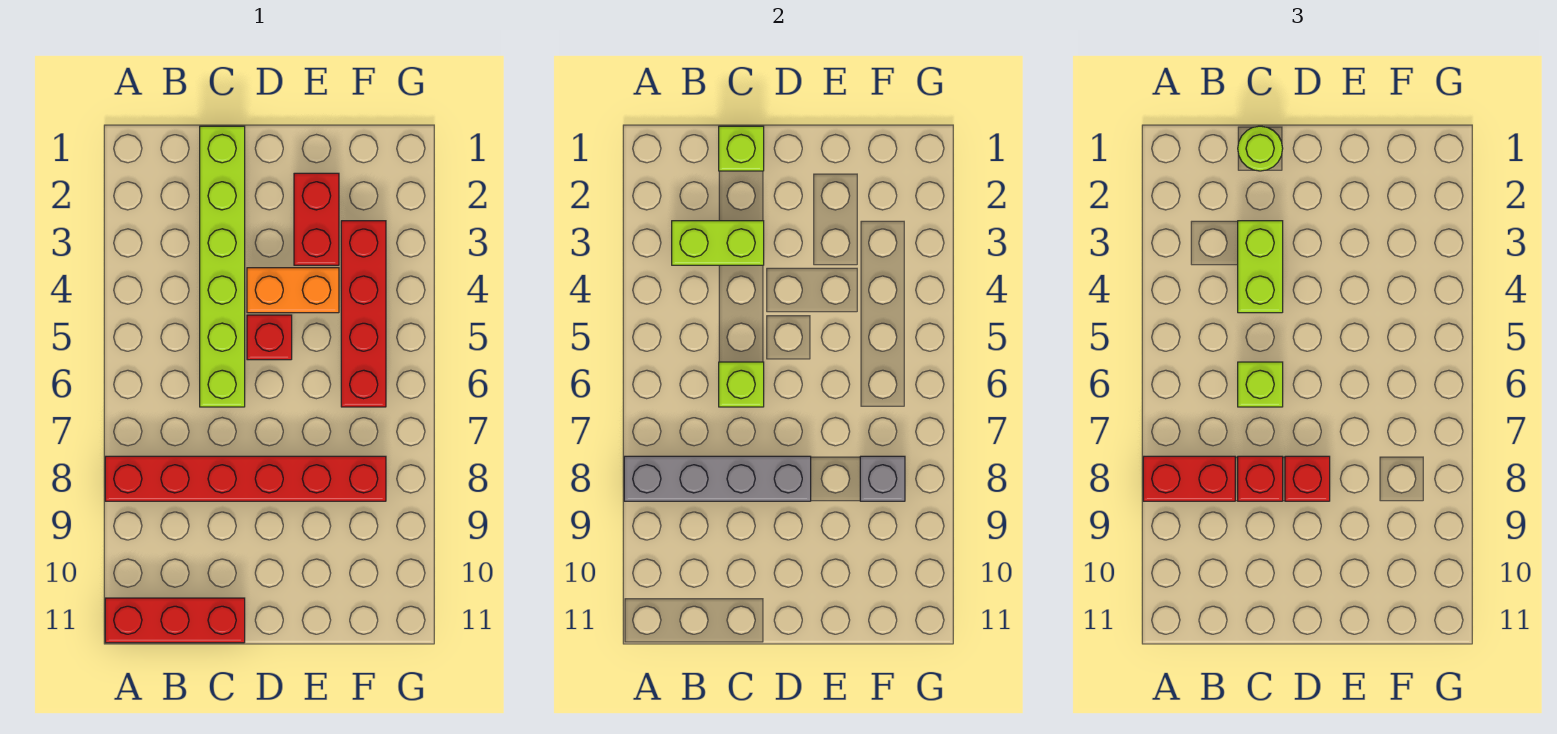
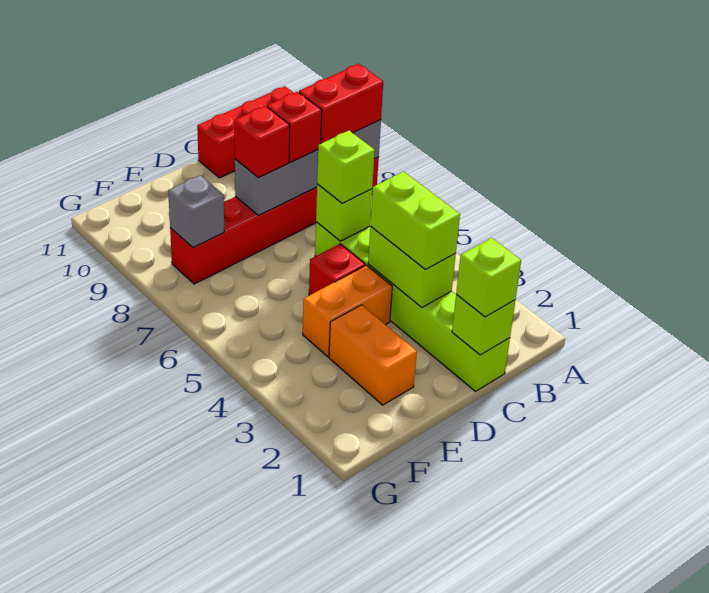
lime brick B3:C3 level 2 -> lime brick C3:C4 level 2
lime round brick C1 level 3 -> lime brick C1 level 3
red brick E2:E3 level 1 -> orange brick E2:E3 level 1
red brick F3:F6 level 1 -> none

